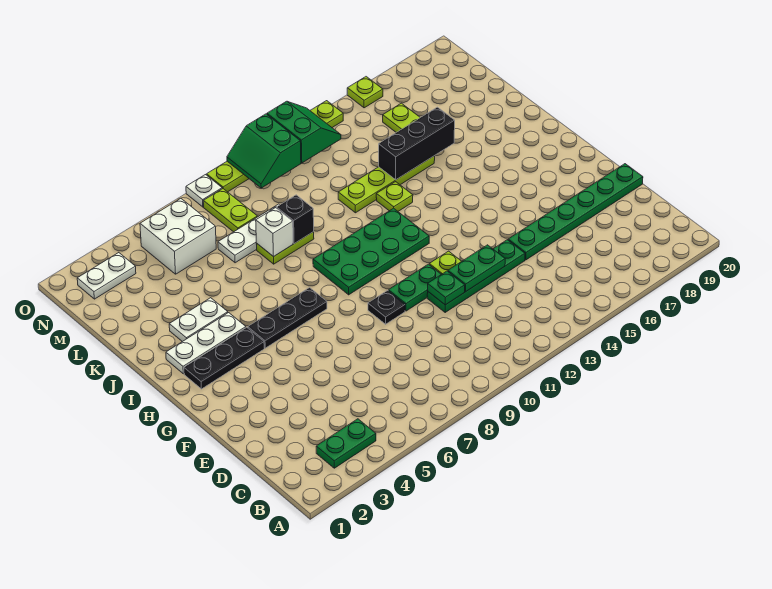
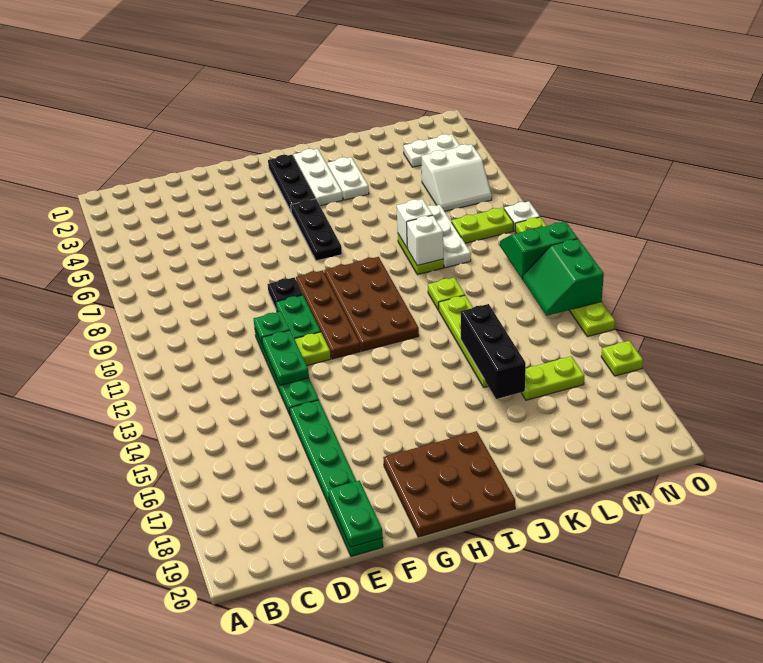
green plate B3:B4 level 1 -> green plate E19:E20 level 2
none -> brown plate G9:G12 level 1
none -> brown plate G18:I20 level 1
green plate H9:I12 level 1 -> brown plate H9:I12 level 1
lime plate J13 level 1 -> lime plate K11 level 1
black brick K9 level 2 -> white brick K9 level 2
white brick M5:N6 level 1 -> white slope M5:N6 level 1 top 5
white plate N2:N3 level 1 -> white plate M3:N3 level 1
green slope N12:O13 level 2 top 12 -> green slope N12:O13 level 2 top O

